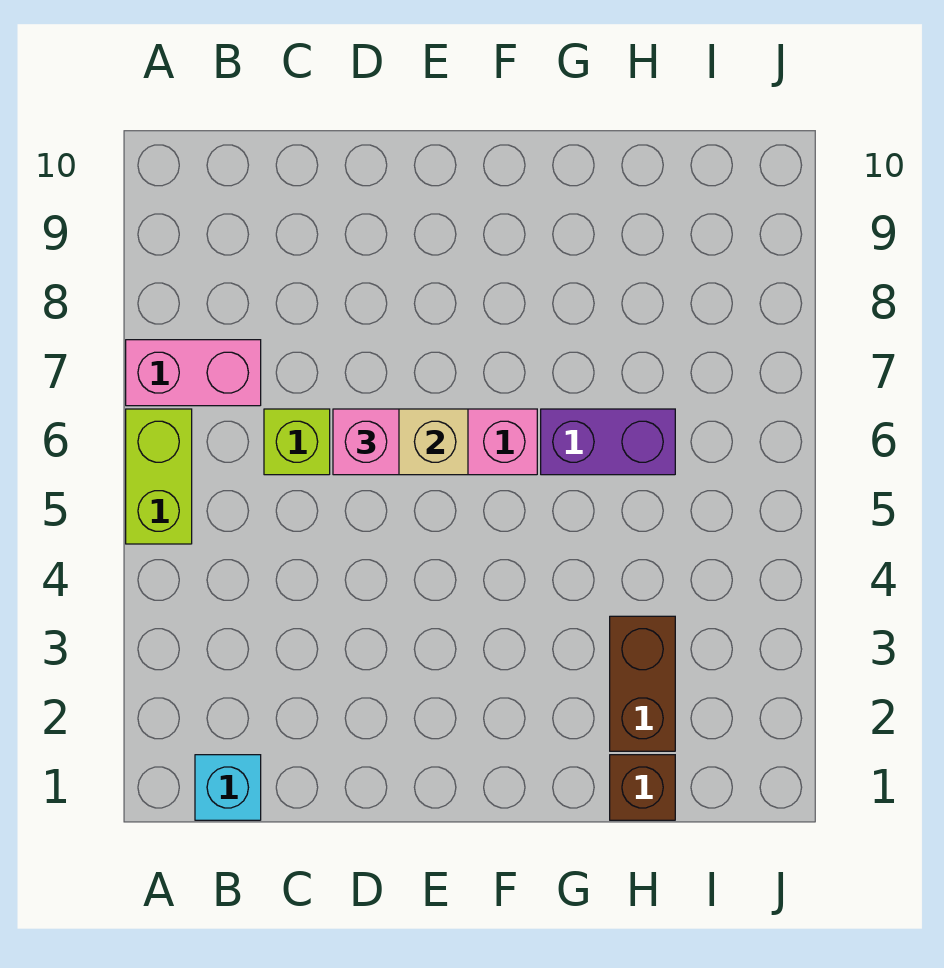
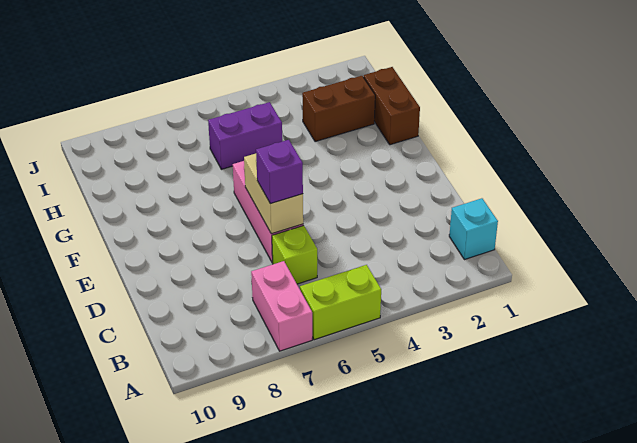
pink brick D6 level 3 -> purple brick D6 level 3
purple brick G6:H6 level 1 -> purple brick H5:H6 level 1
brown brick H1 level 1 -> brown brick G1:H1 level 1

